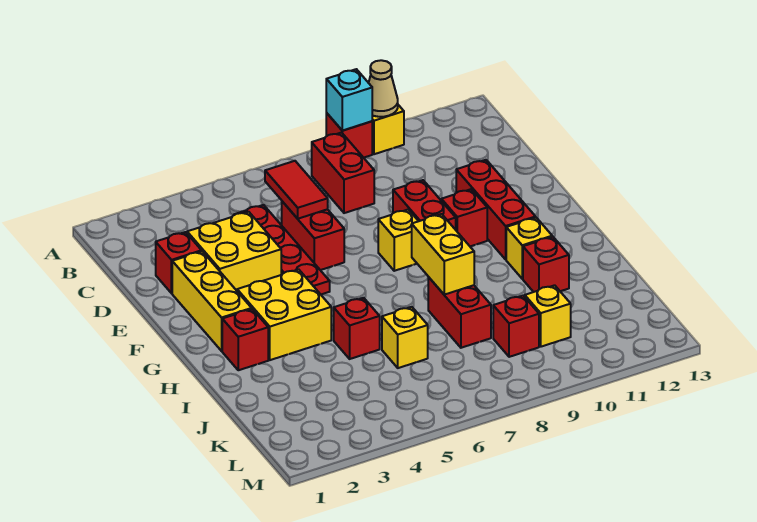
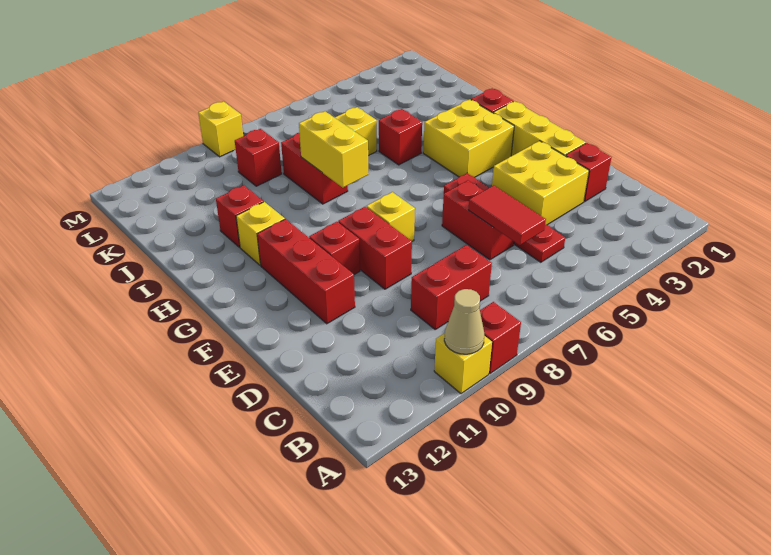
cyan brick A9 level 2 -> none
red brick B8:C8 level 1 -> red brick C8:C9 level 1
yellow brick K10 level 1 -> yellow brick M9 level 1

